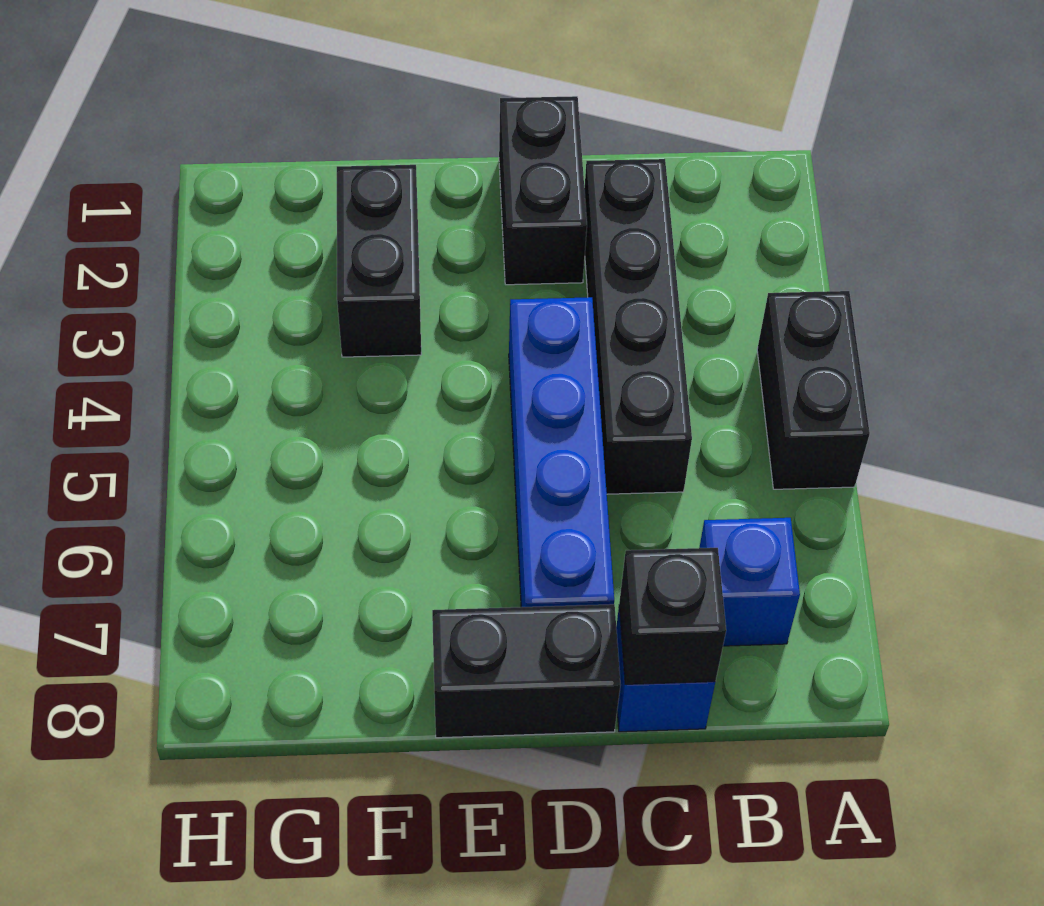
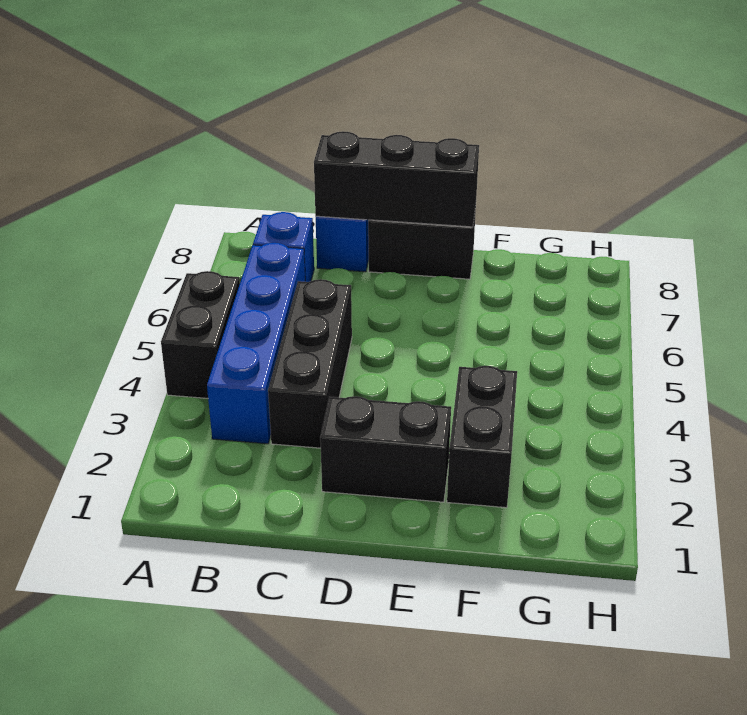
black brick C2:C5 level 1 -> black brick C3:C5 level 1
black brick C8 level 2 -> black brick C8:E8 level 2
black brick D1:D2 level 1 -> black brick D2:E2 level 1
blue brick D4:D7 level 1 -> blue brick B3:B6 level 1

